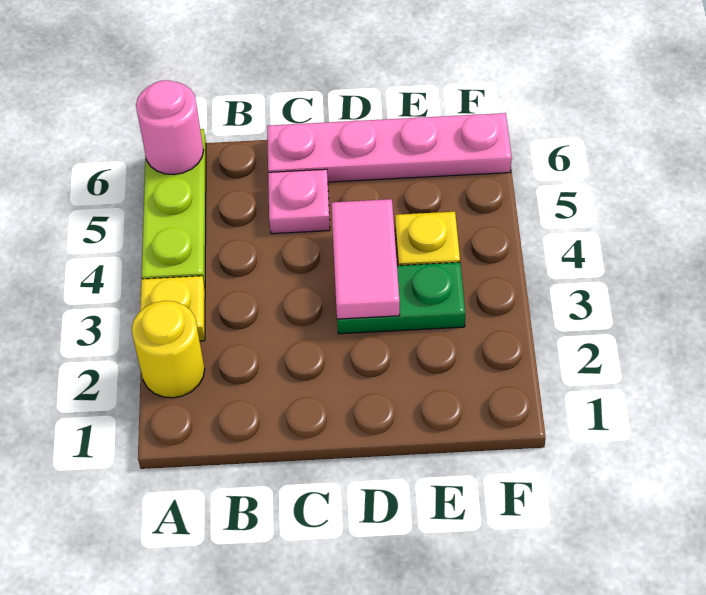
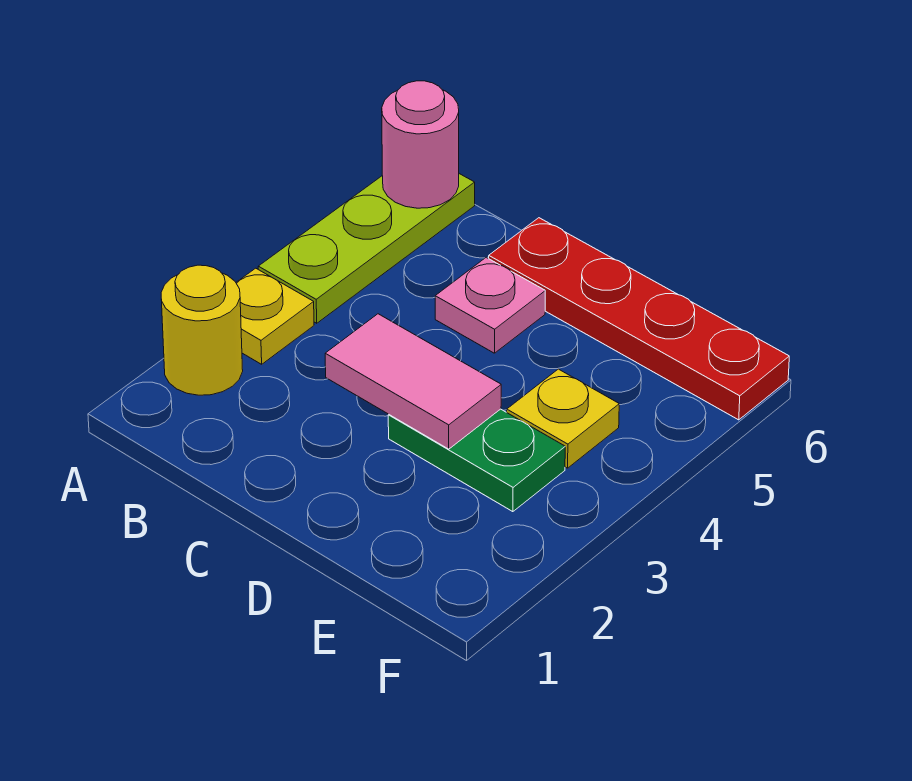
pink plate C6:F6 level 1 -> red plate C6:F6 level 1
pink tile D3:D4 level 2 -> pink tile C3:D3 level 2

